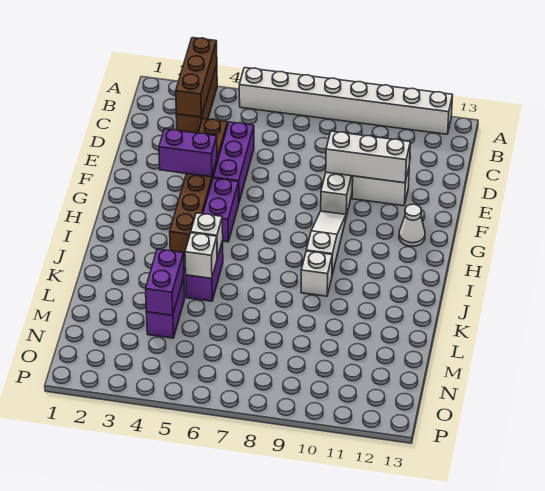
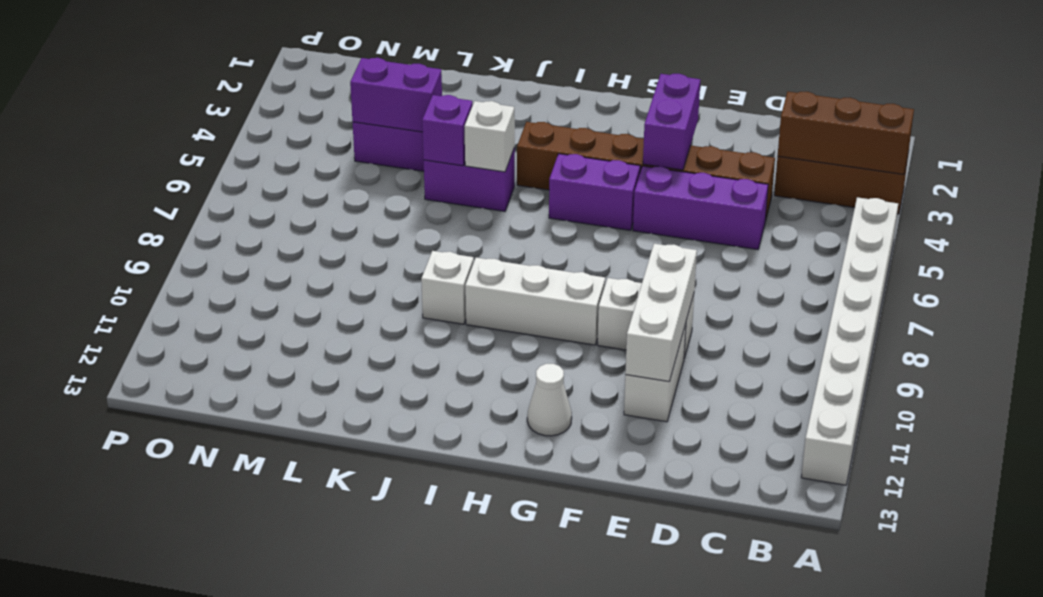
white slope G9:I9 level 1 top I -> white brick G9:I9 level 1
white brick K5 level 2 -> purple brick K5 level 2

